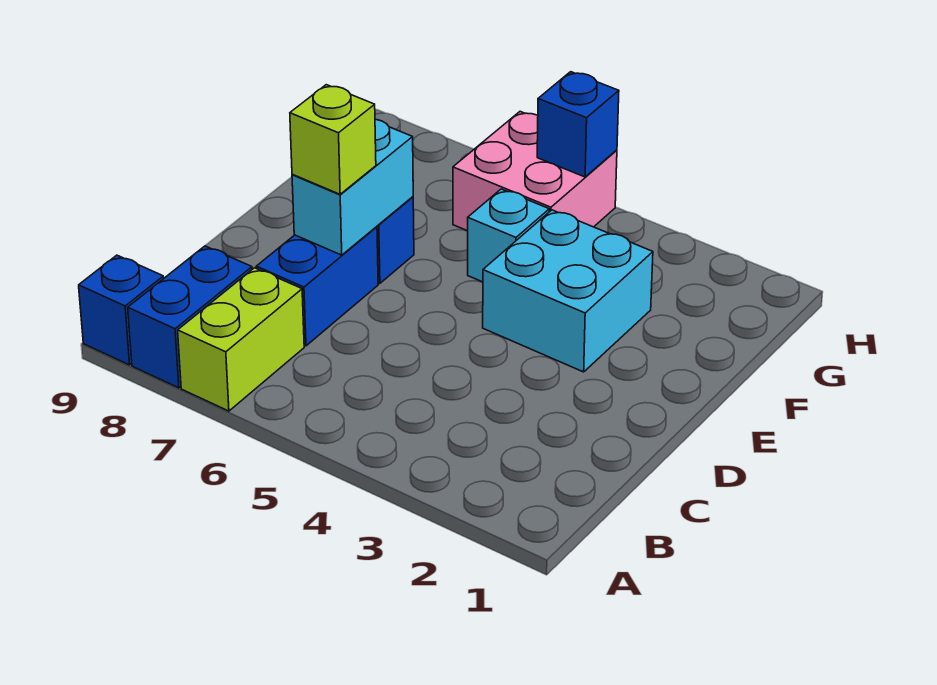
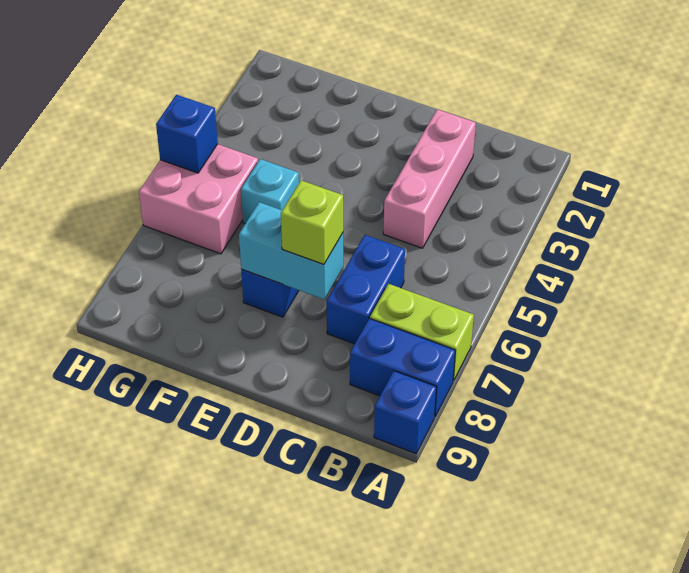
none -> pink brick C2:C4 level 1
blue brick C7:D7 level 1 -> blue brick C6:C7 level 1
cyan brick E3:F4 level 1 -> none

